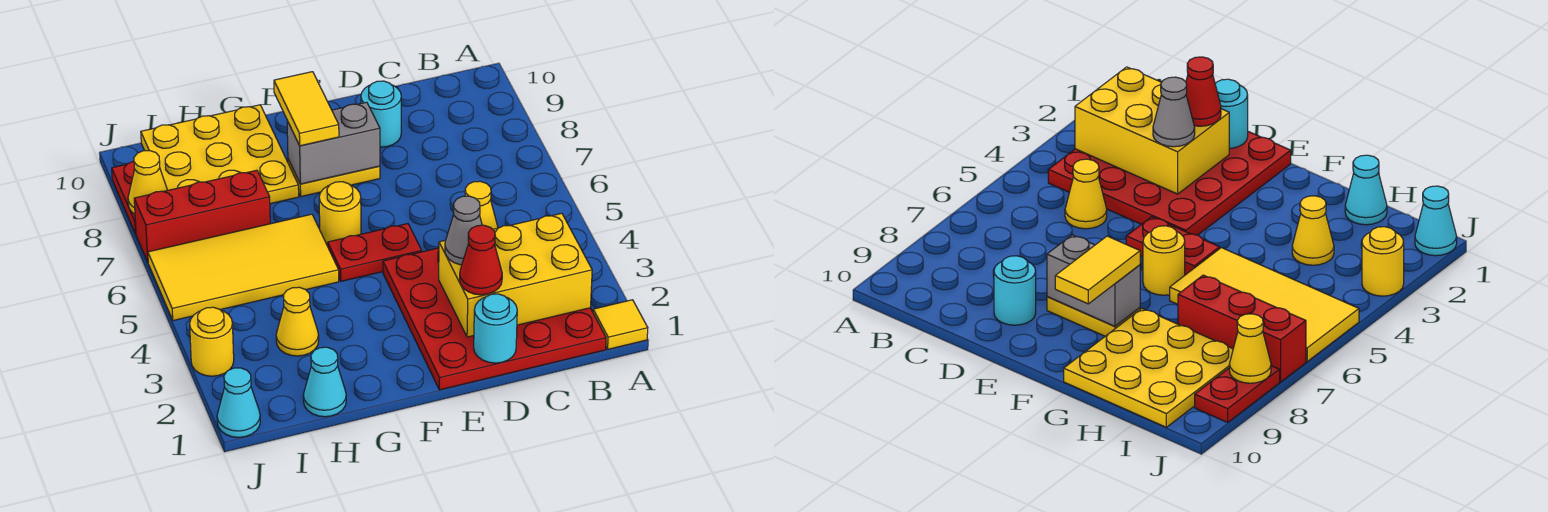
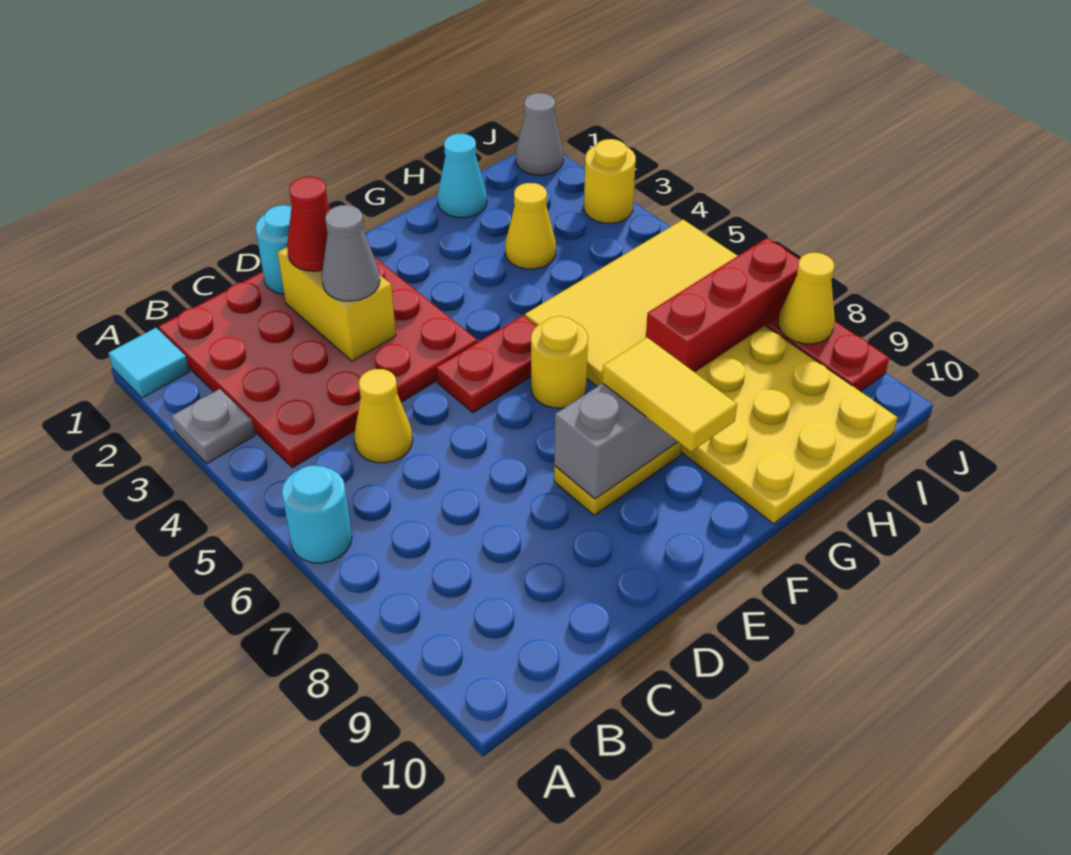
yellow tile A1 level 1 -> cyan tile A1 level 1
none -> grey plate A3 level 1
yellow brick B2:D3 level 2 -> yellow brick D2:D3 level 2
cyan round brick D9 level 1 -> cyan round brick A6 level 1
cyan cone J1 level 1 -> grey cone J1 level 1

